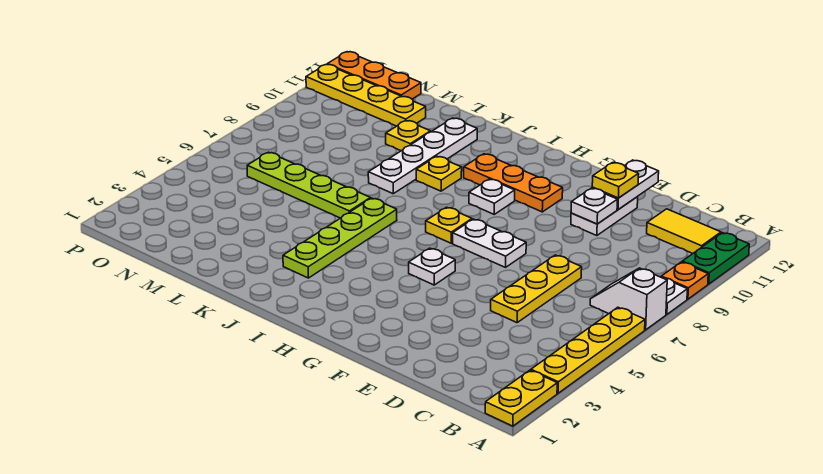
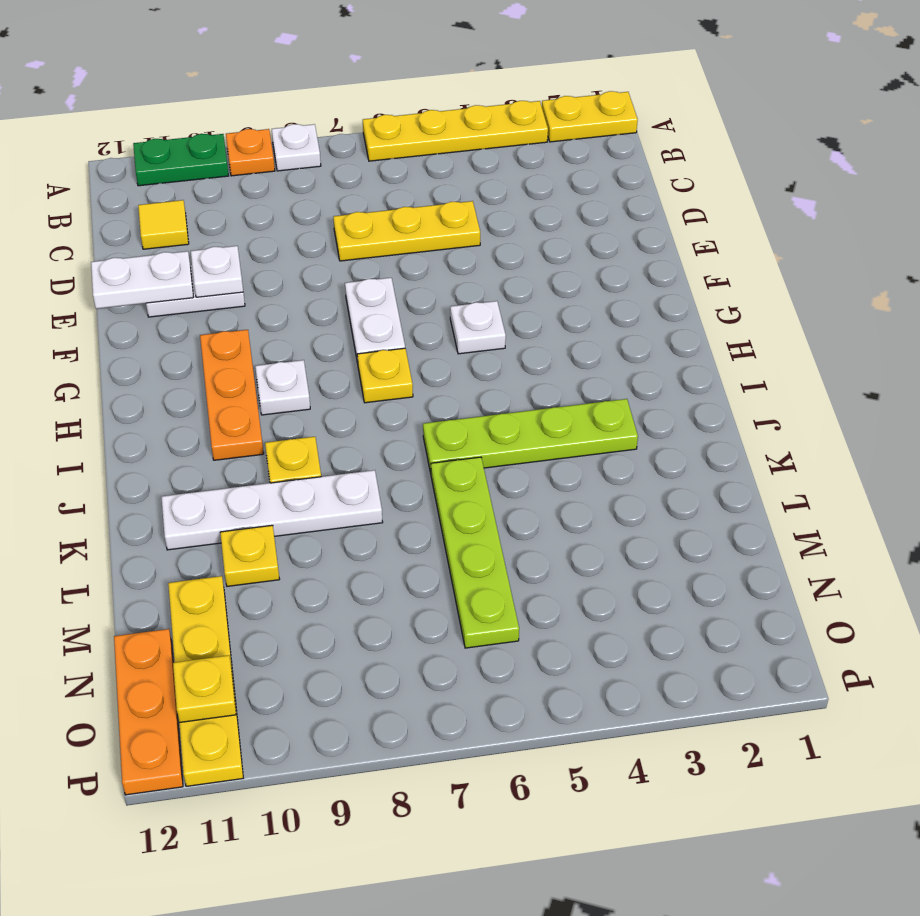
white slope A7:B7 level 1 top A -> none
yellow tile B11:C11 level 1 -> yellow tile C11 level 1
yellow plate E11 level 3 -> yellow plate O11 level 2

